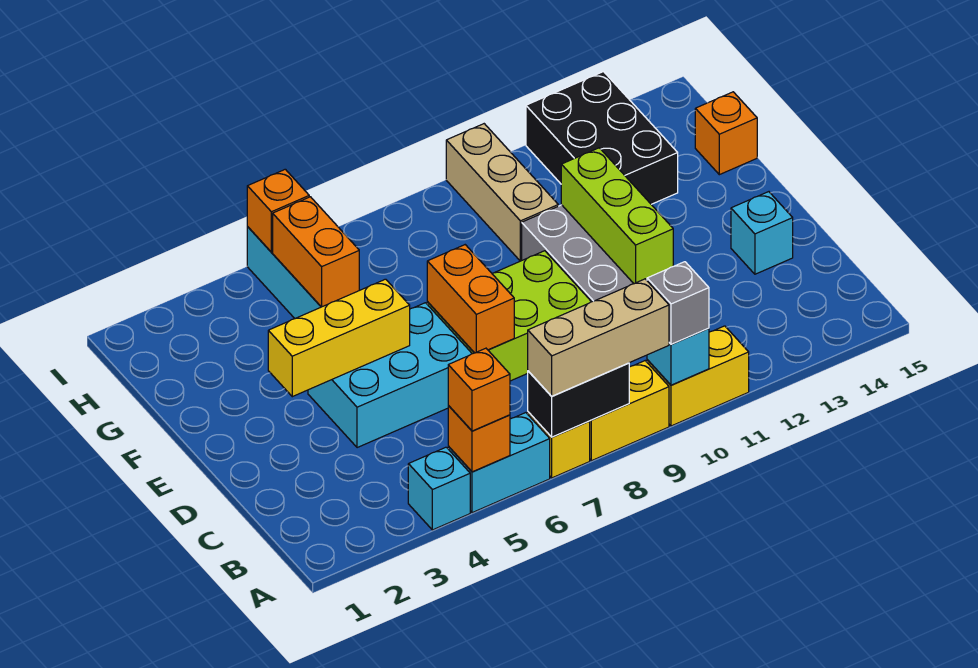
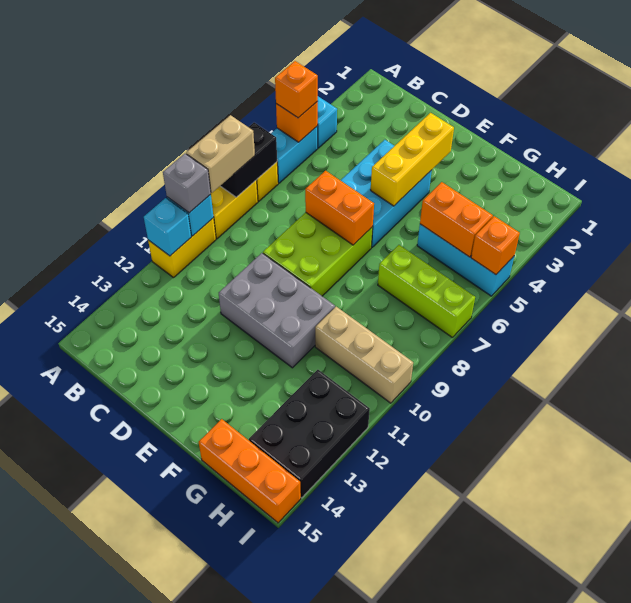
tan brick A7:A9 level 3 -> tan brick A8:A9 level 3
lime brick D11:F11 level 2 -> lime brick G7:I7 level 1
cyan brick D14 level 1 -> cyan brick A11 level 2
black brick G12:I13 level 1 -> black brick H12:I14 level 1
orange brick G15 level 1 -> orange brick G15:I15 level 1

